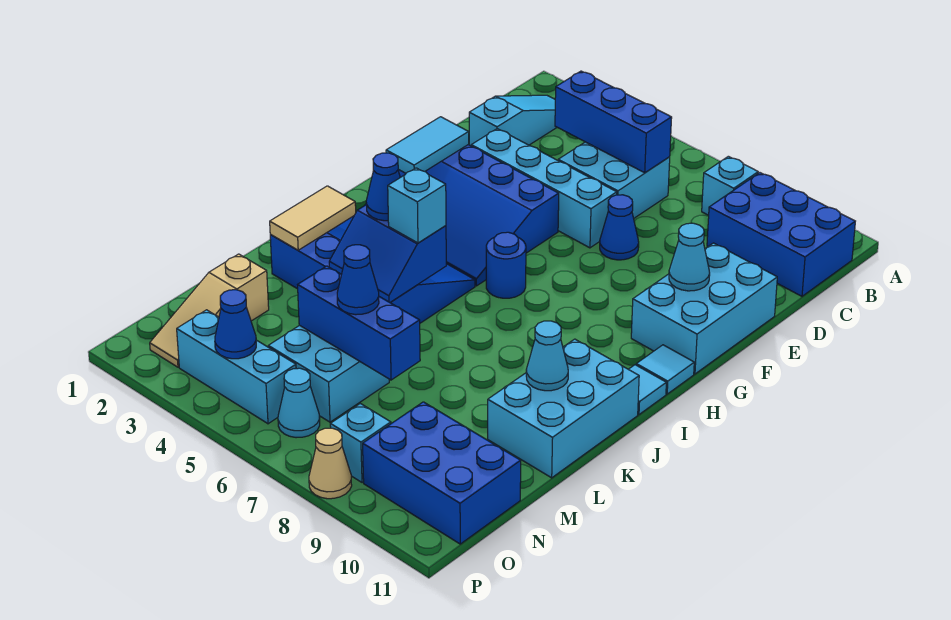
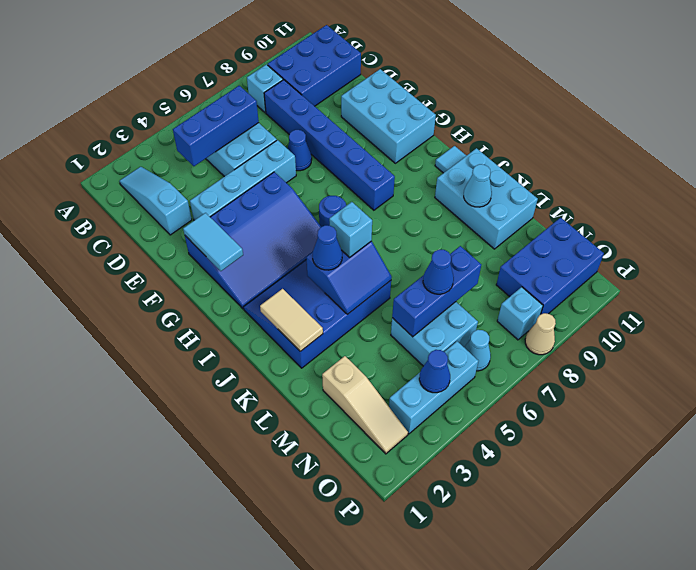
none -> blue brick C8:H8 level 1
cyan cone F10 level 2 -> none
cyan tile H11 level 1 -> none

